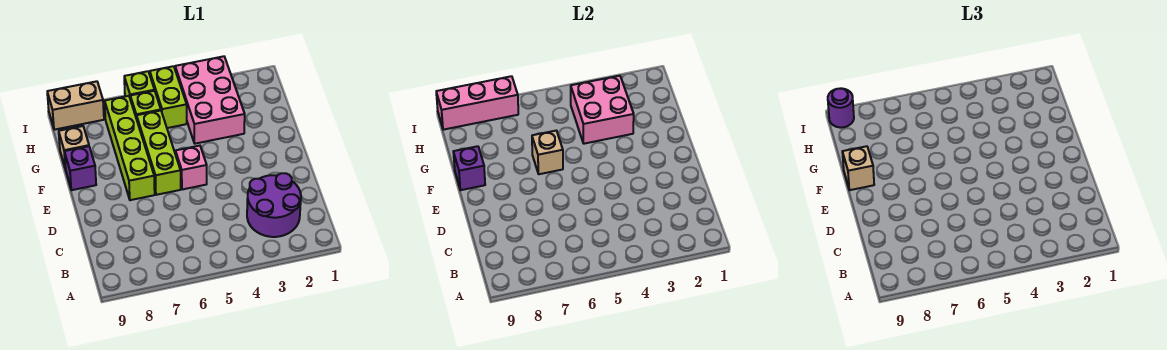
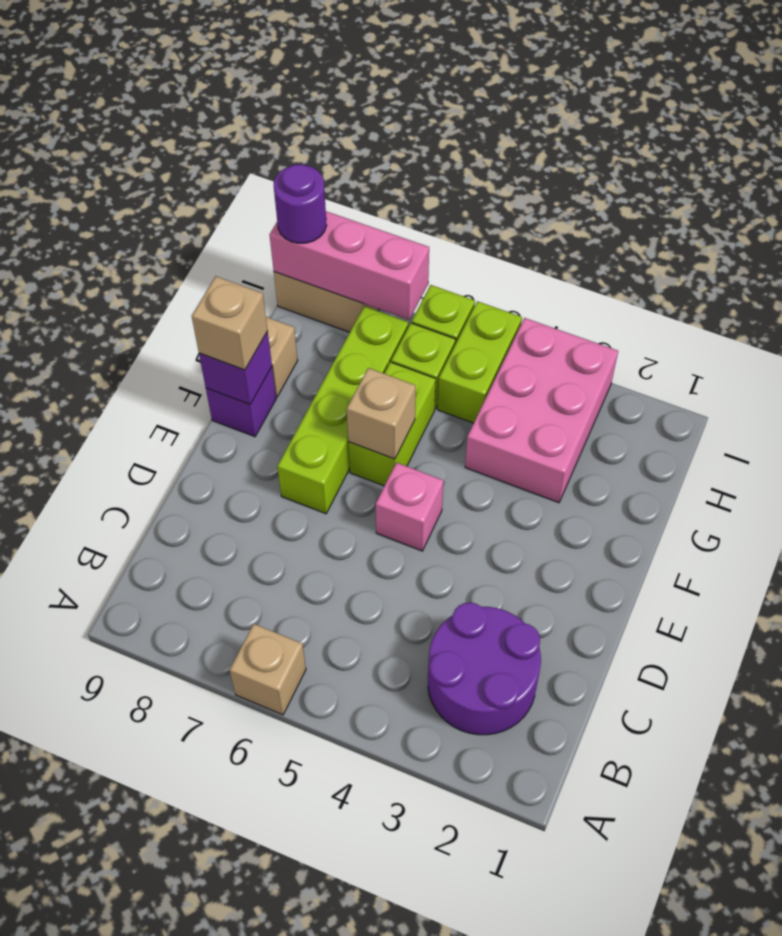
none -> tan brick A6 level 1
lime brick E6:G6 level 1 -> lime brick F6:G6 level 1
pink brick G3:H4 level 2 -> none

